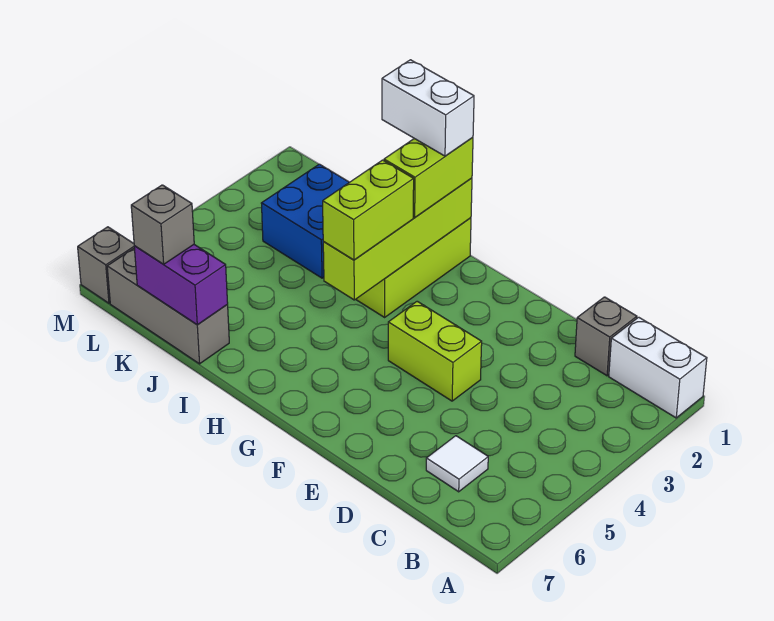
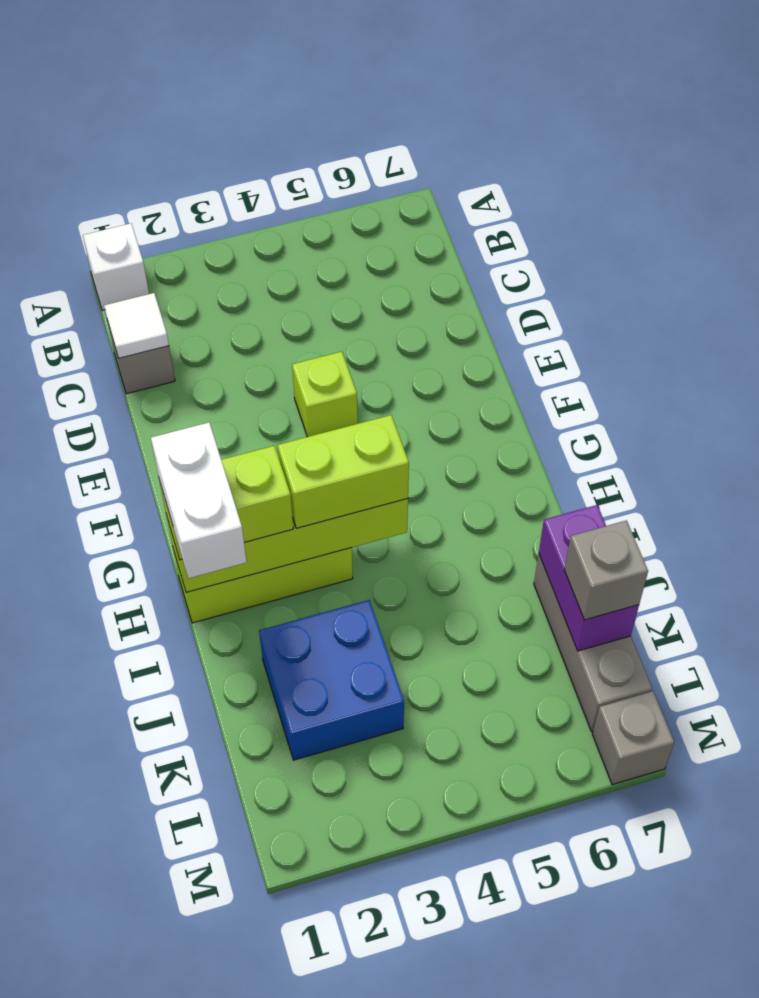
white brick A1:B1 level 1 -> white brick A1 level 1
white tile C6 level 1 -> white tile C1 level 2
lime brick E4:F4 level 1 -> lime brick E4 level 1

